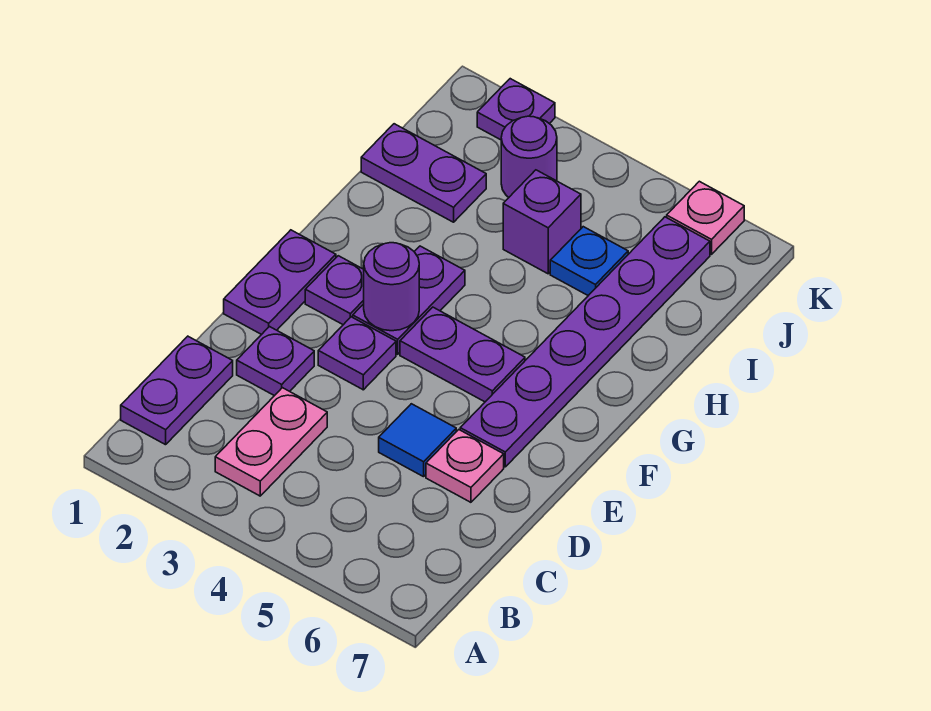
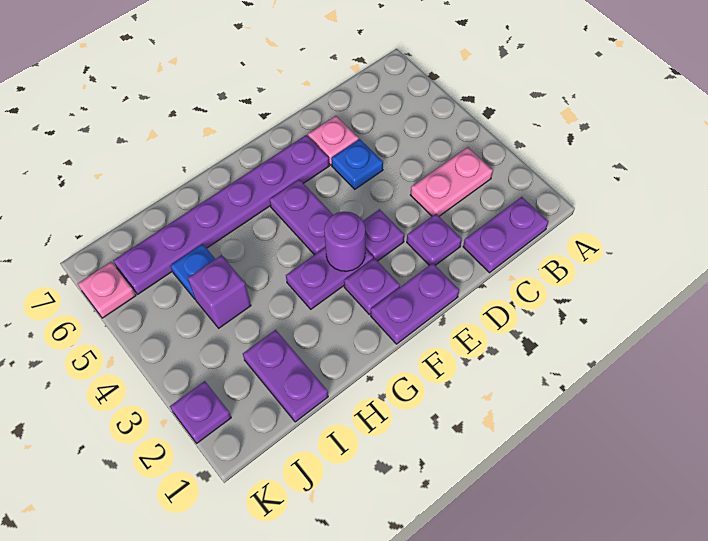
blue tile D5 level 1 -> blue plate D5 level 1
purple round brick J3 level 1 -> none

